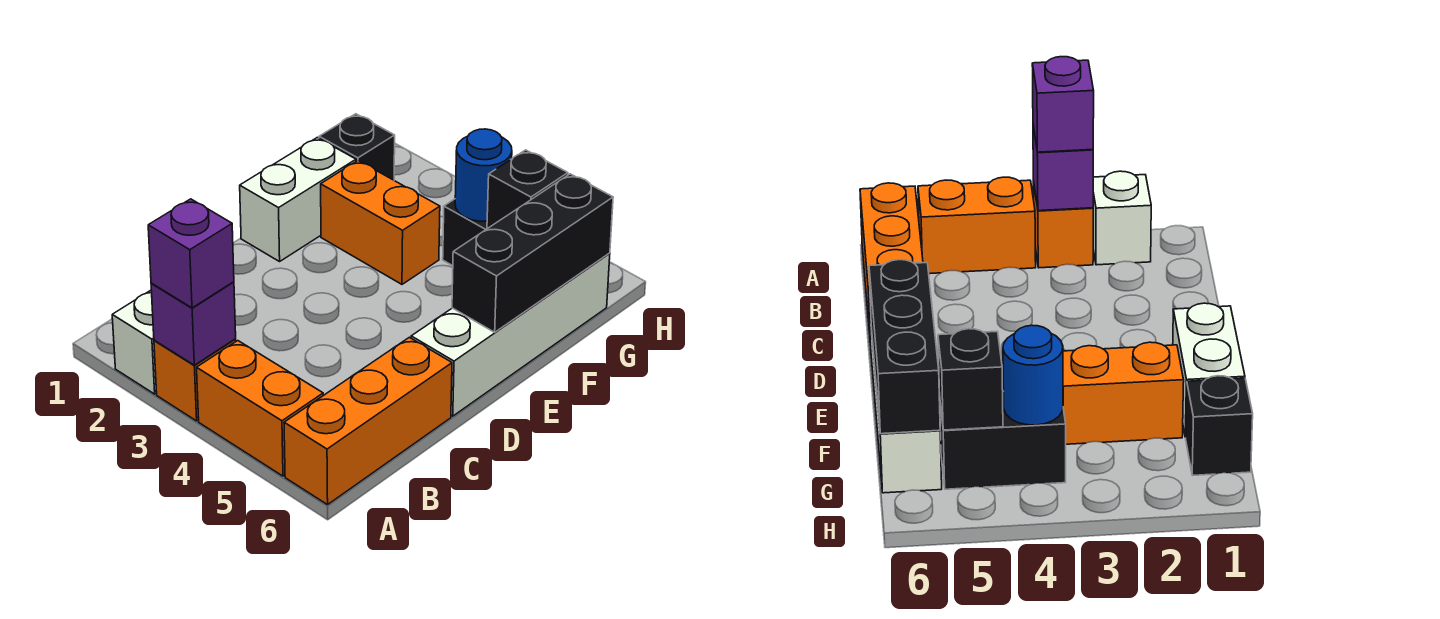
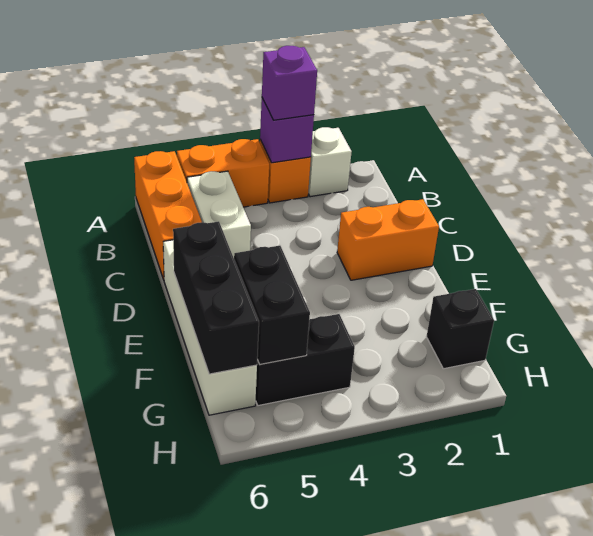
white brick E1:F1 level 1 -> white brick B5:C5 level 1
orange brick F2:F3 level 1 -> orange brick D1:D2 level 1
blue round brick G4 level 2 -> none
black brick G5 level 2 -> black brick F5:G5 level 2

